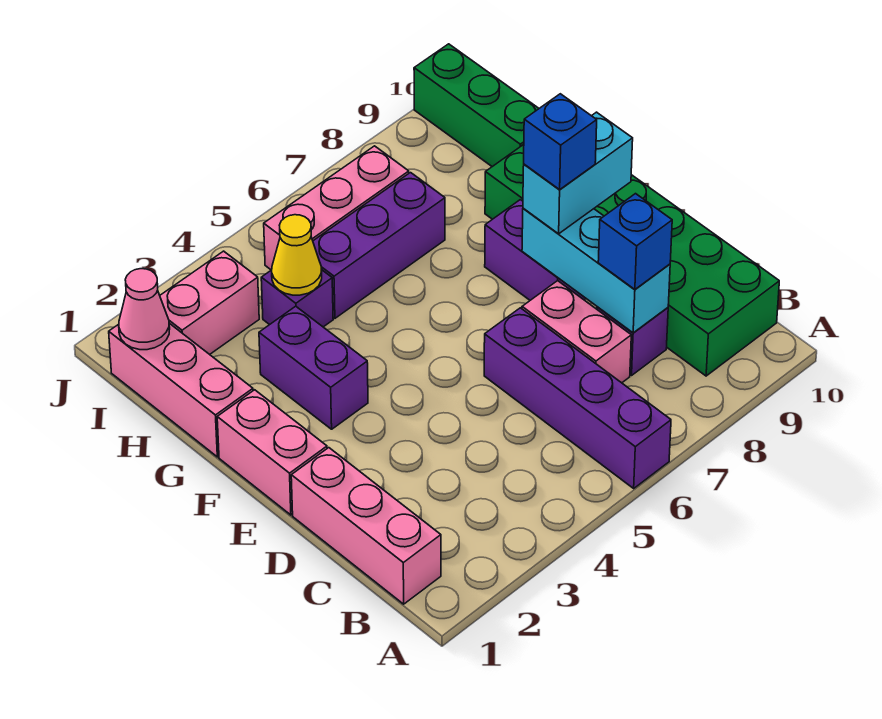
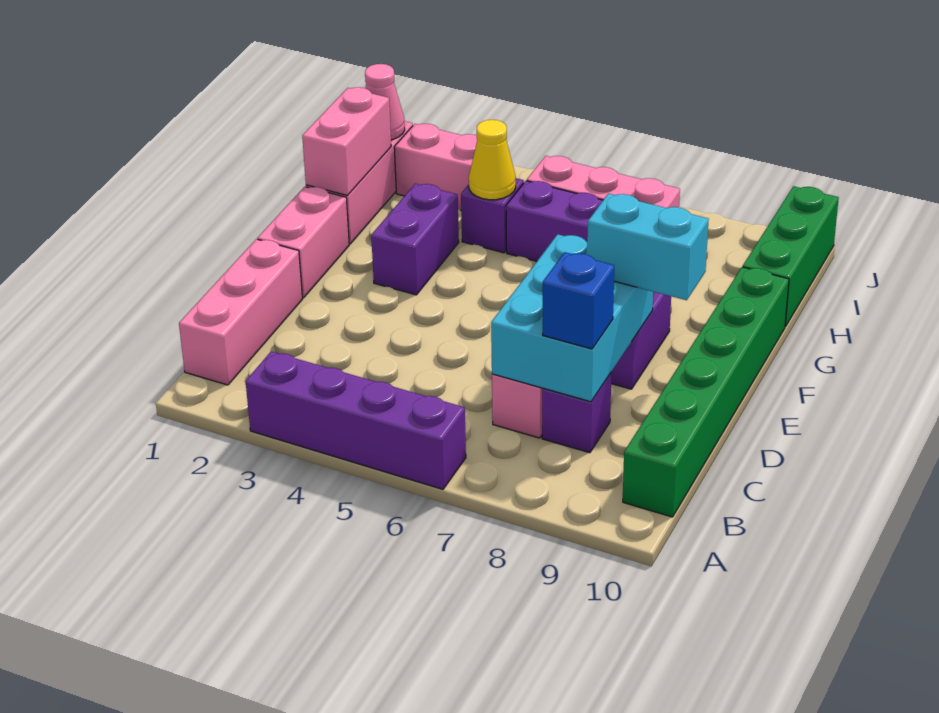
purple brick A6:D6 level 1 -> purple brick A3:A6 level 1
green brick B9:G10 level 1 -> green brick B10:G10 level 1
cyan brick C8:E8 level 2 -> cyan brick C7:E8 level 2
blue brick E8 level 4 -> none
none -> pink brick G1:H1 level 2

